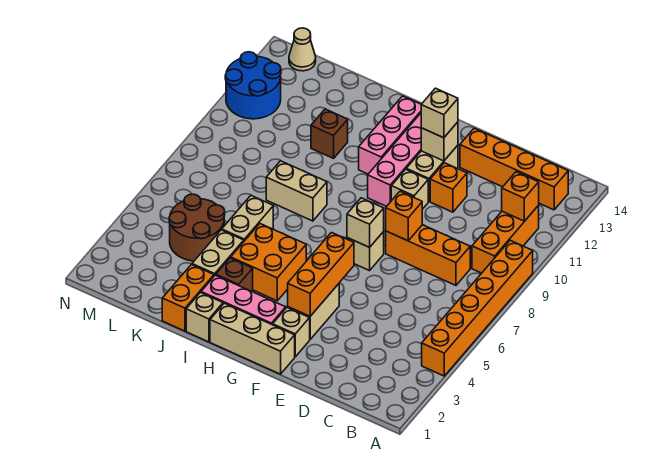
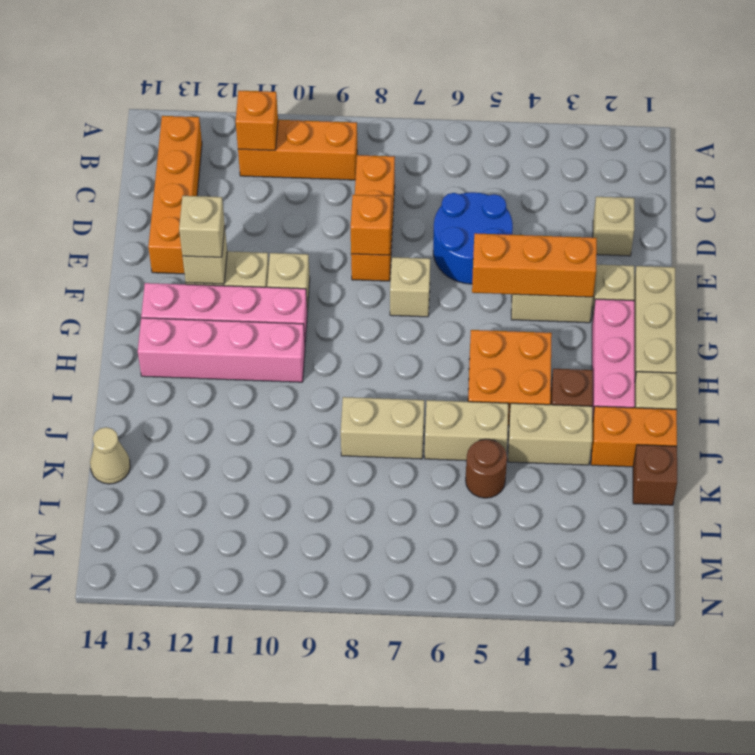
orange brick A4:A9 level 1 -> none
orange brick E11 level 1 -> none
tan brick F7 level 2 -> tan brick D2 level 1
pink brick H11:H13 level 1 -> pink brick H10:H13 level 1
tan brick I8:J8 level 1 -> tan brick J7:J8 level 1
brown brick J11 level 1 -> brown brick K1 level 1
brown round brick K4:L5 level 1 -> brown round brick K5 level 1
blue round brick M11:N12 level 1 -> blue round brick D5:E6 level 1
tan cone M14 level 1 -> tan cone K14 level 1

